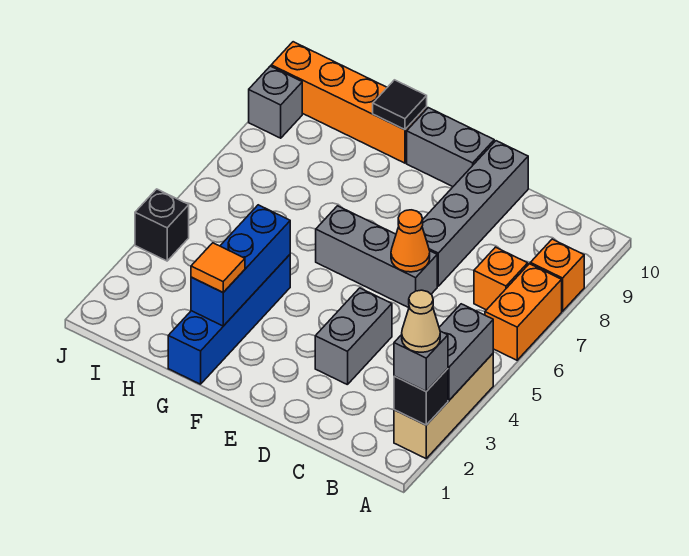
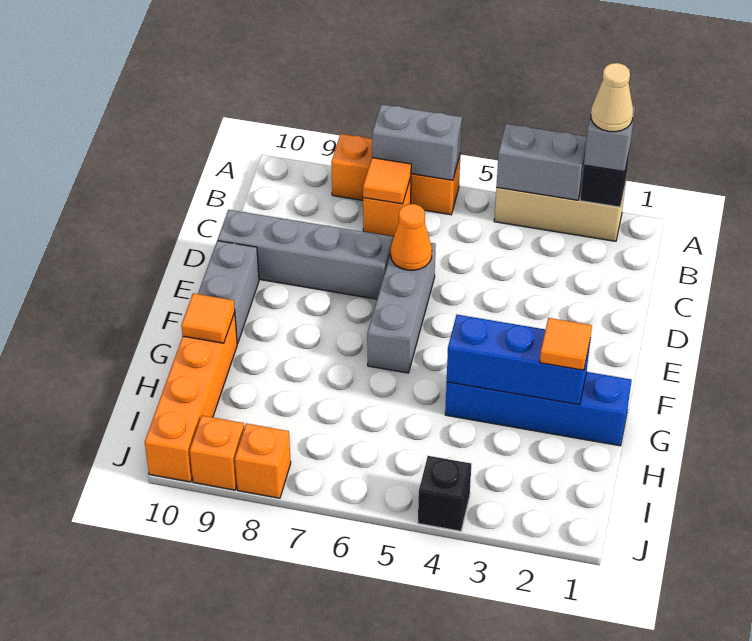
none -> orange tile B7 level 2
grey brick D3:D4 level 1 -> grey brick A6:A7 level 2
black tile G10 level 2 -> orange tile G10 level 2
none -> orange brick J8 level 1
grey brick J9 level 1 -> orange brick J9 level 1

